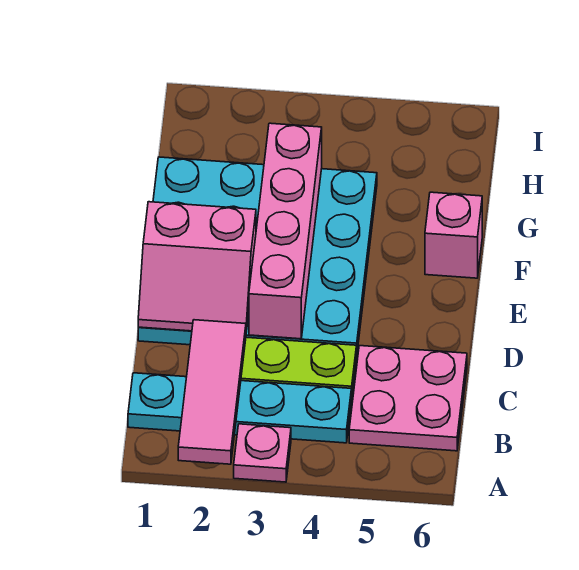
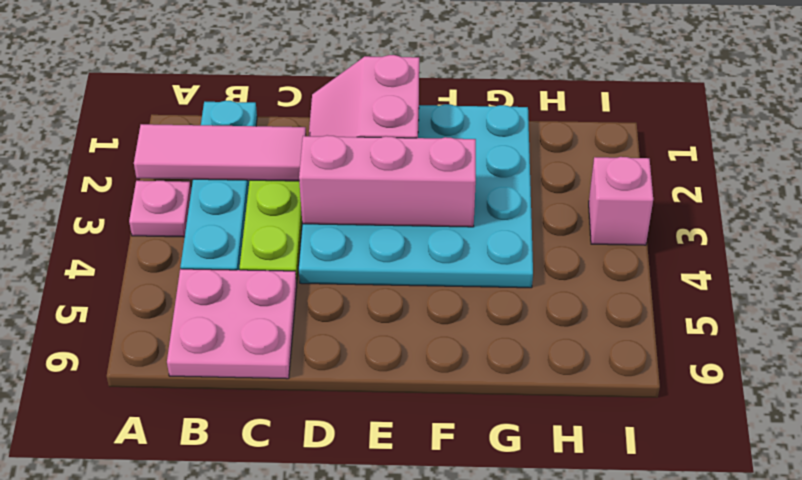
pink brick D3:G3 level 2 -> pink brick D3:F3 level 2
pink brick F6 level 1 -> pink brick I3 level 1

